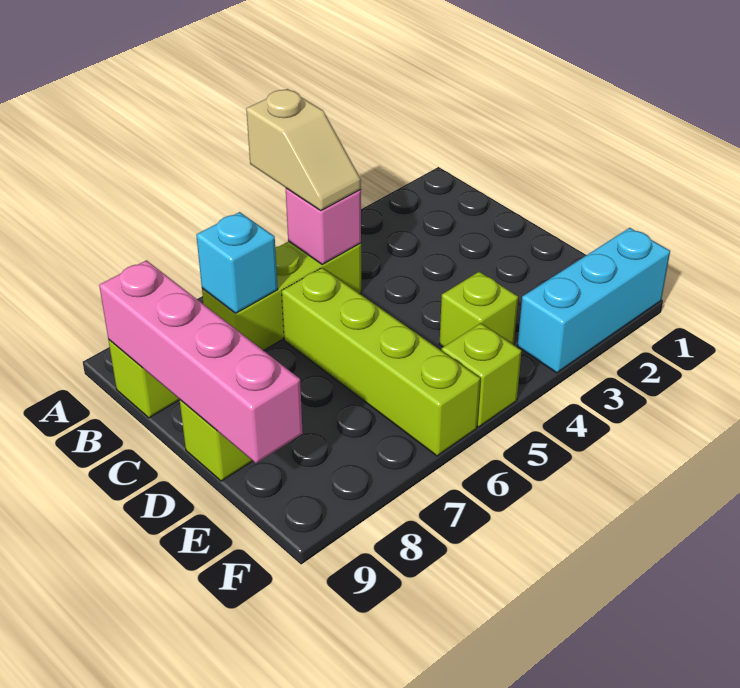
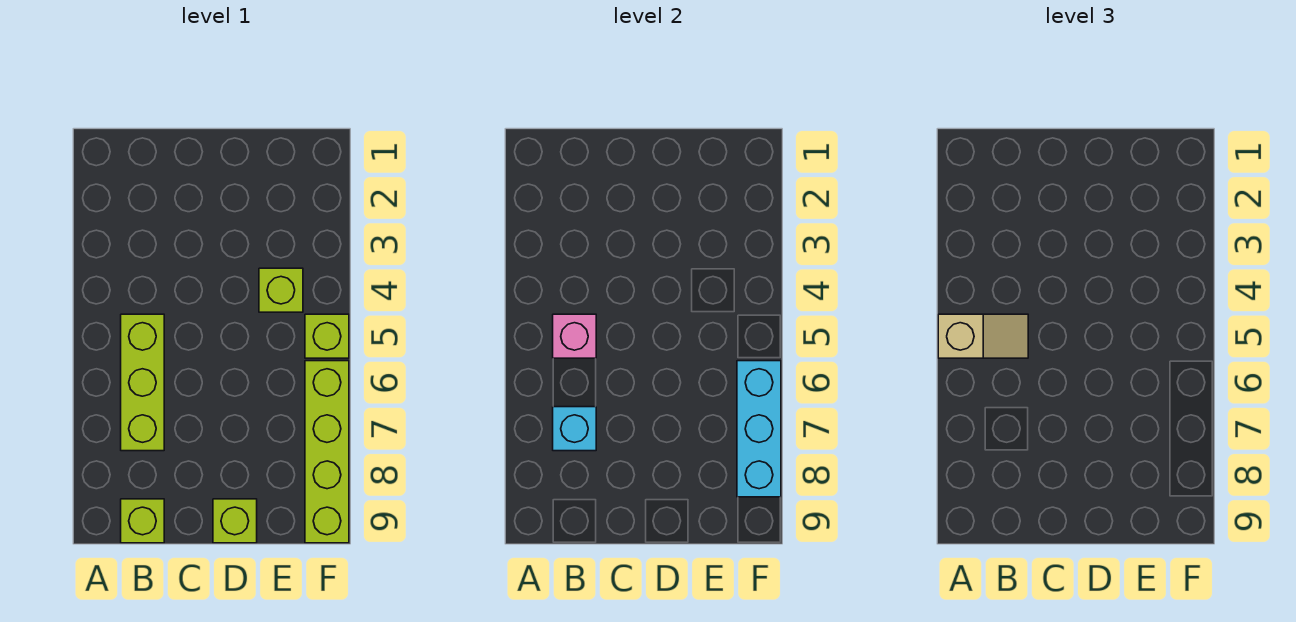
pink brick B9:E9 level 2 -> none
lime brick C6:F6 level 1 -> lime brick F6:F9 level 1
cyan brick F1:F3 level 1 -> cyan brick F6:F8 level 2

